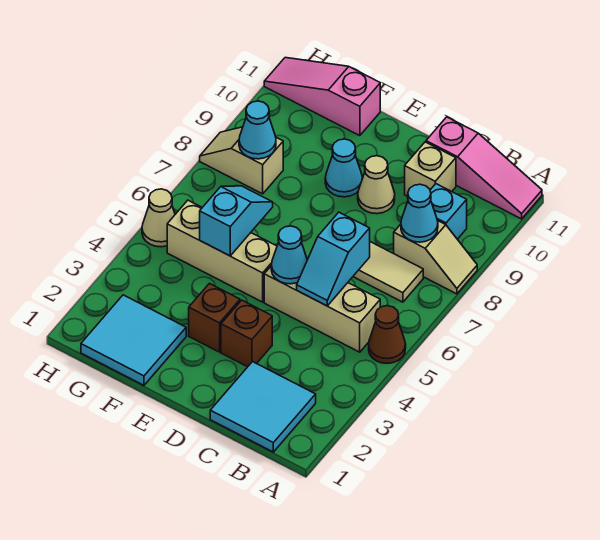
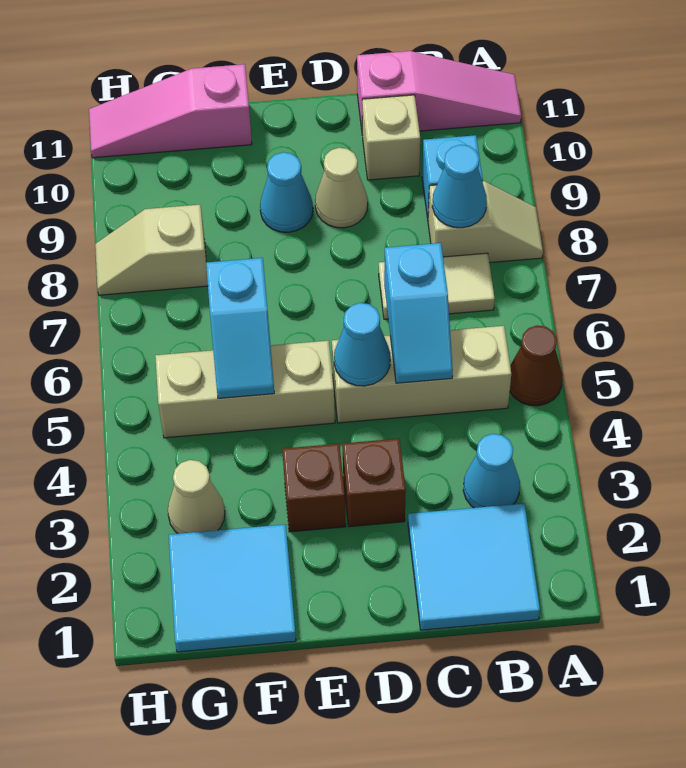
cyan slope F5:F6 level 2 top 5 -> cyan slope F5:F6 level 2 top 6
cyan cone G8 level 2 -> cyan cone B3 level 1
tan cone H5 level 1 -> tan cone G3 level 1

